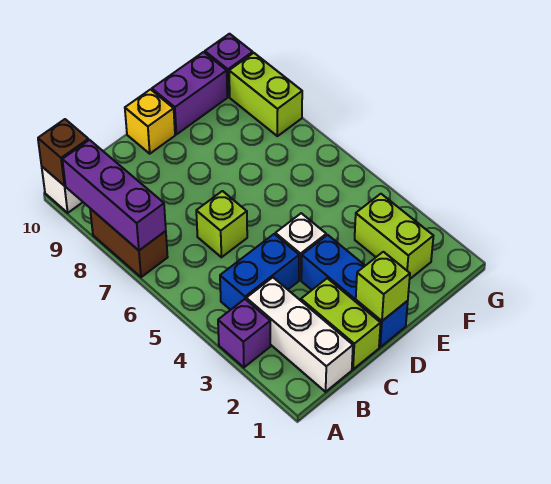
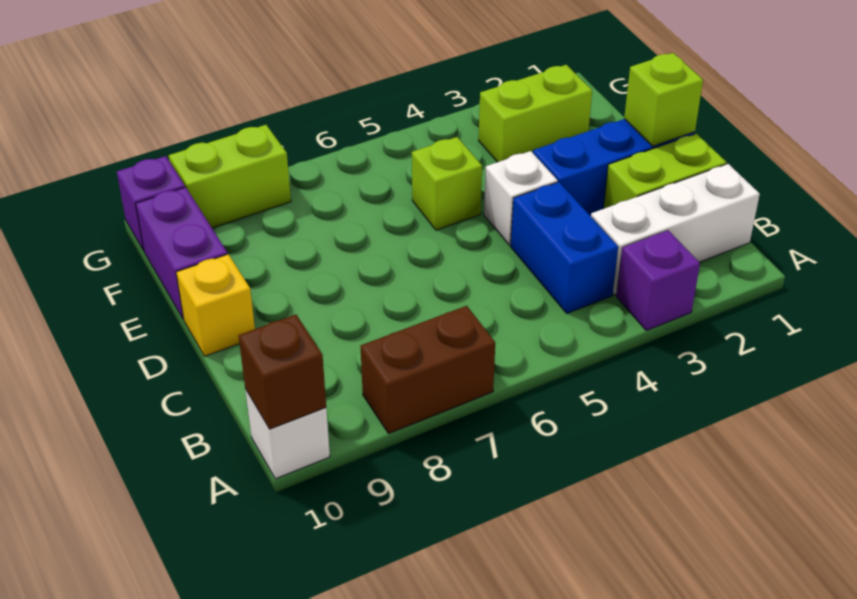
purple brick A7:A9 level 2 -> none
lime brick C6 level 1 -> lime brick E5 level 1

